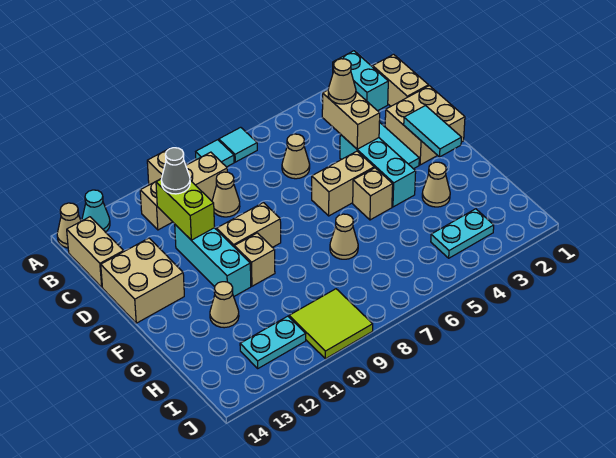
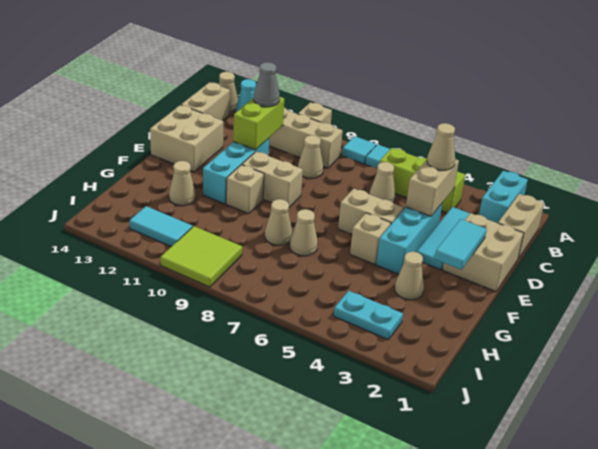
none -> lime brick B4:B6 level 1
none -> tan cone G8 level 1
cyan plate I11:I12 level 1 -> cyan tile I11:I12 level 1

